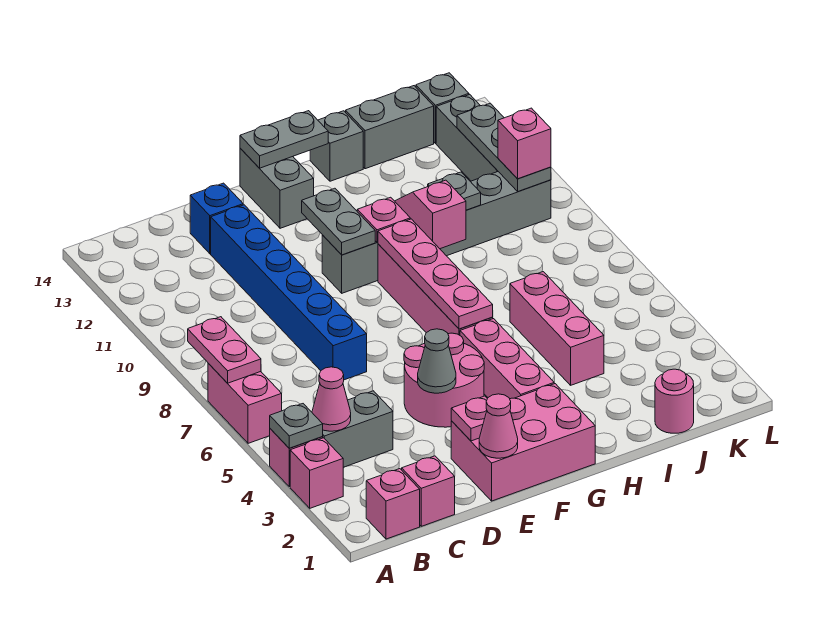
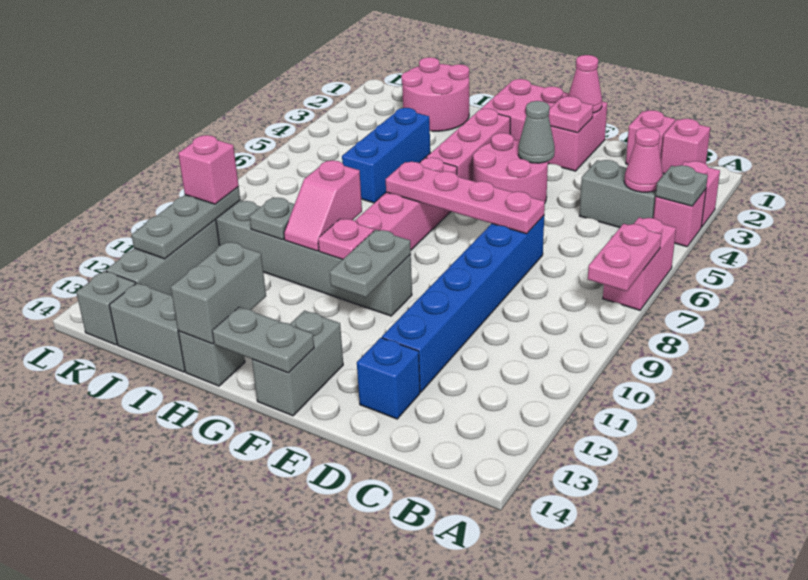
pink plate G6:G9 level 2 -> pink plate D7:G7 level 2
none -> grey brick H13:H14 level 2
pink brick I4:I6 level 1 -> blue brick I4:I6 level 1
pink round brick J1 level 1 -> pink round brick I1:J2 level 1

